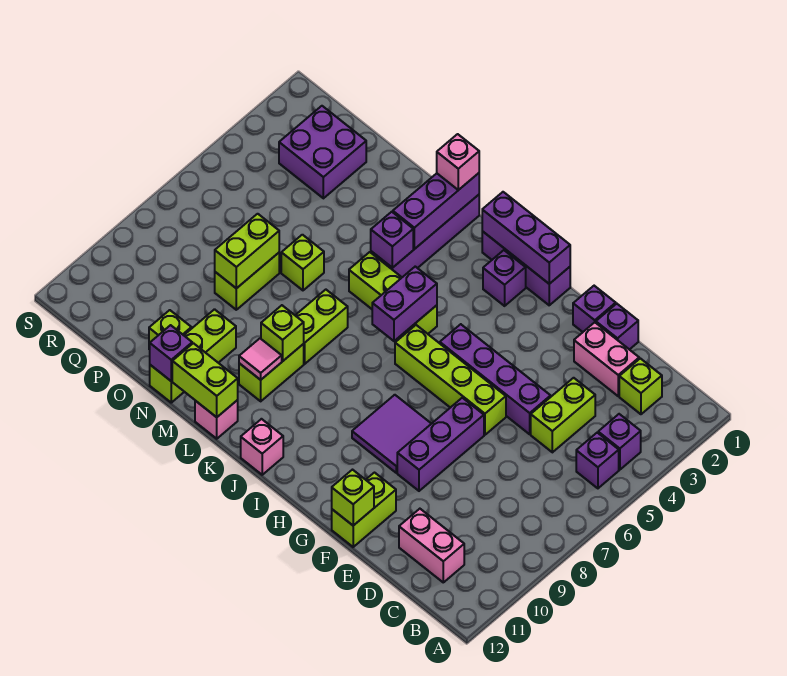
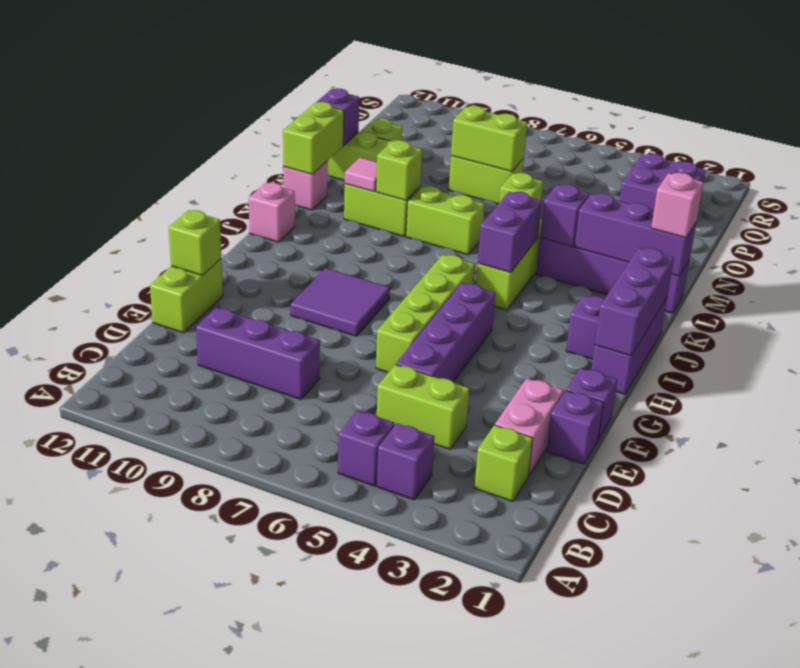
pink brick C11:D11 level 1 -> none
purple brick F7:F9 level 1 -> purple brick D8:D10 level 1
lime brick F11:F12 level 1 -> lime brick E12:F12 level 1
purple brick J5:J6 level 2 -> purple brick J5:K5 level 2

